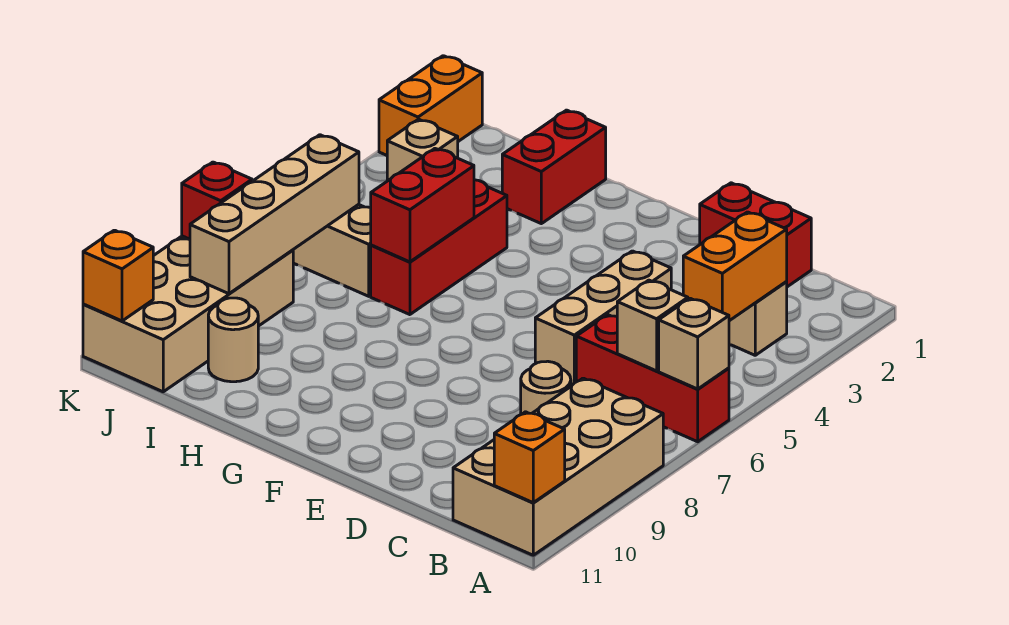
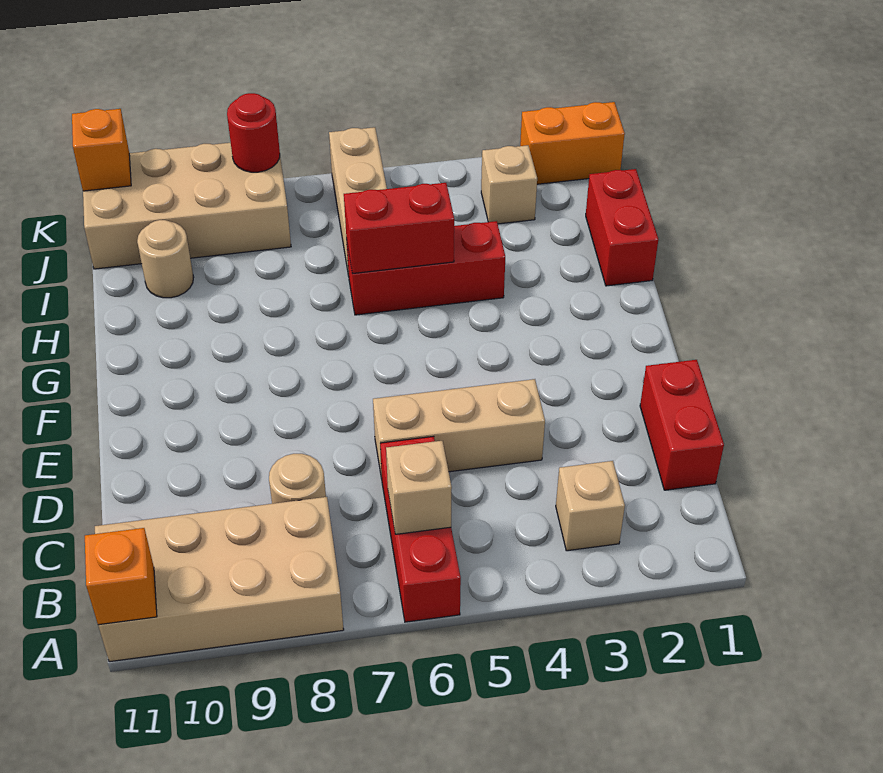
tan brick A6 level 2 -> none
orange brick B3:B4 level 2 -> none
red brick H1:H2 level 1 -> red brick H1:I1 level 1
tan brick J6:J9 level 2 -> none
red brick K8 level 2 -> red round brick K8 level 2

